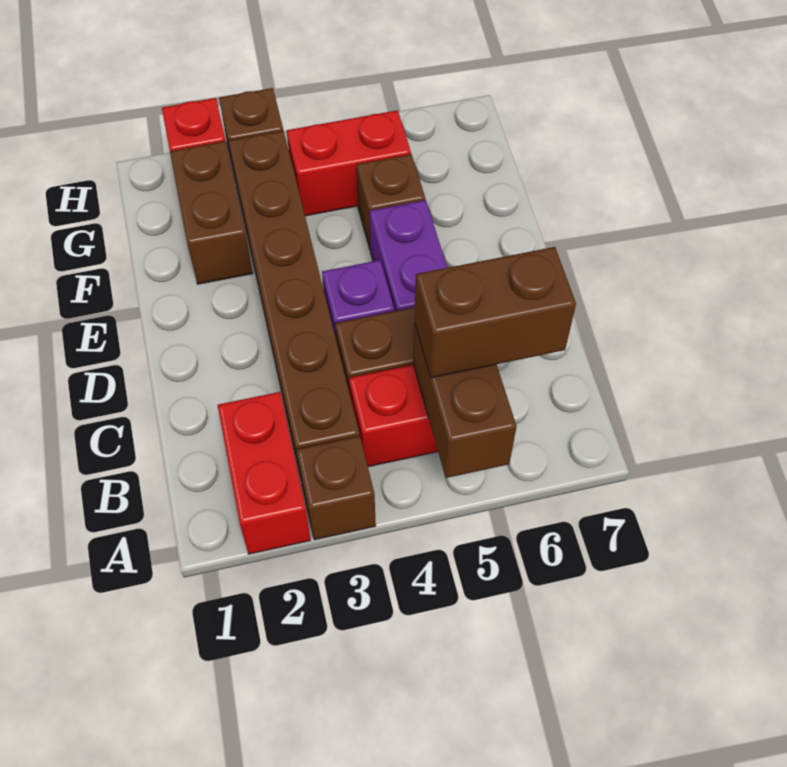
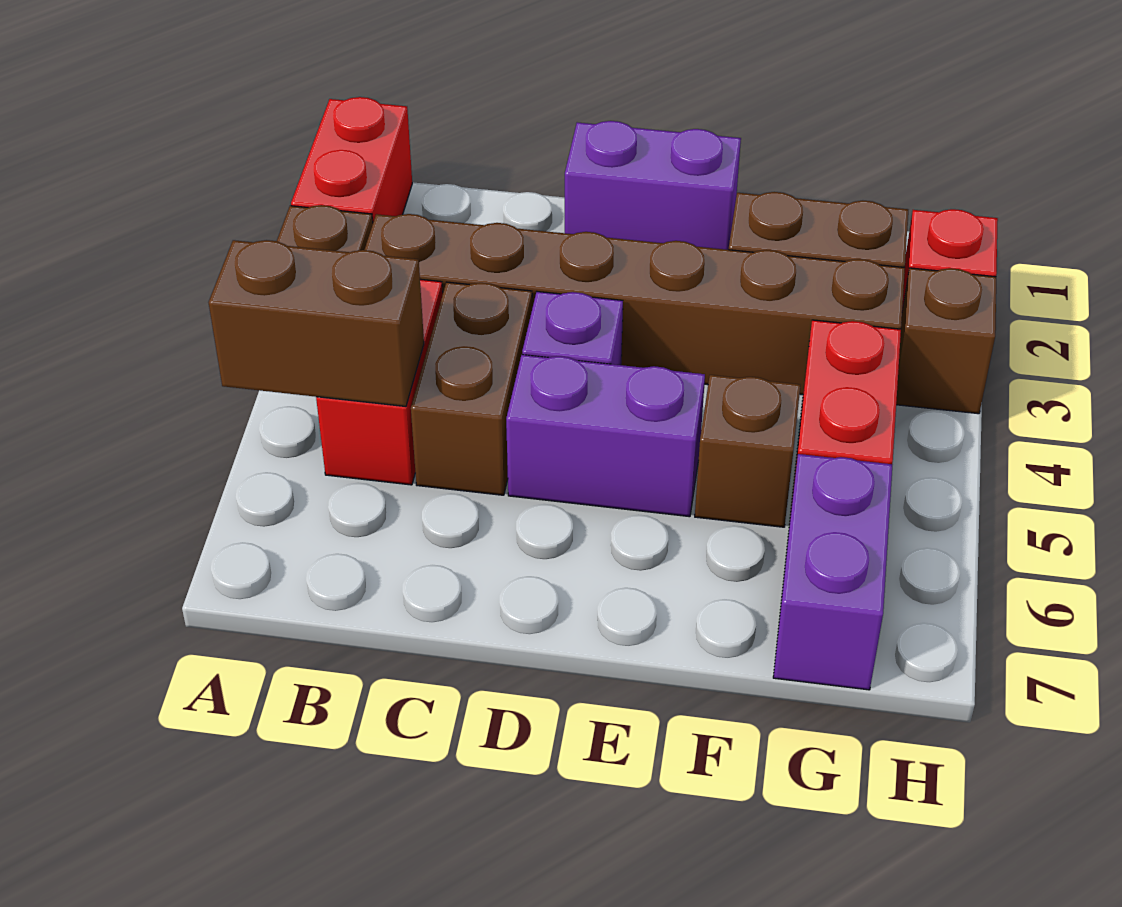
red brick A2:B2 level 1 -> red brick A1:A2 level 1
brown brick B5:B6 level 3 -> none
none -> purple brick D1:E1 level 1
none -> purple brick G6:G7 level 1

